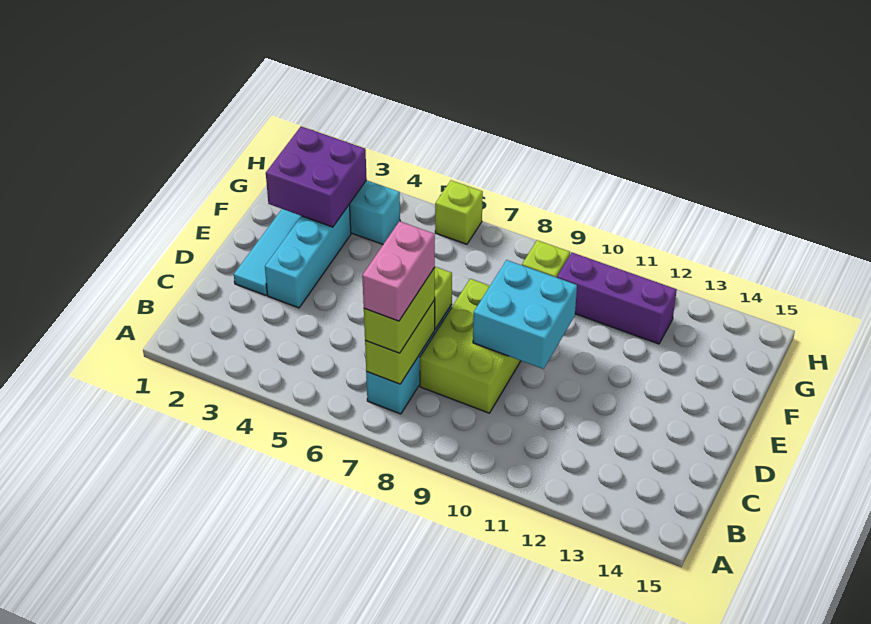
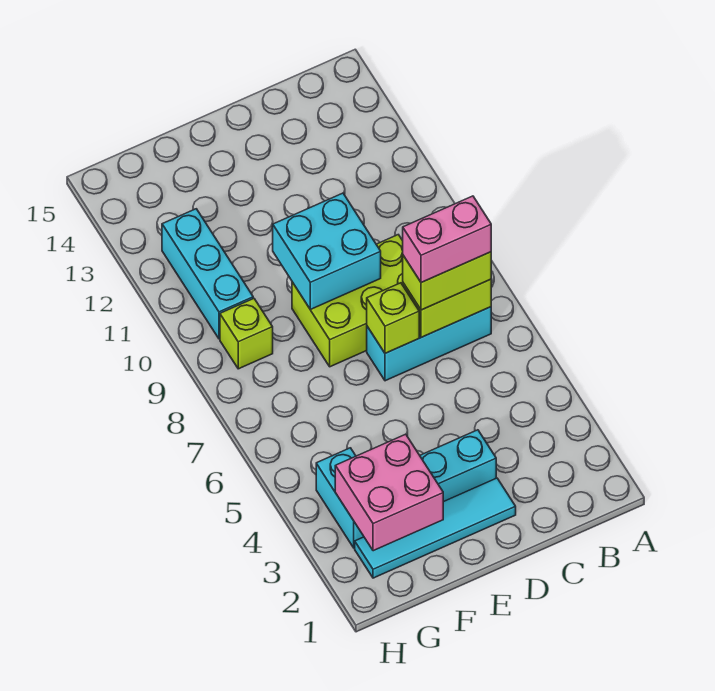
purple brick F2:G3 level 2 -> pink brick F2:G3 level 2
purple brick G10:G12 level 1 -> cyan brick G10:G12 level 1
lime brick H6 level 1 -> none

